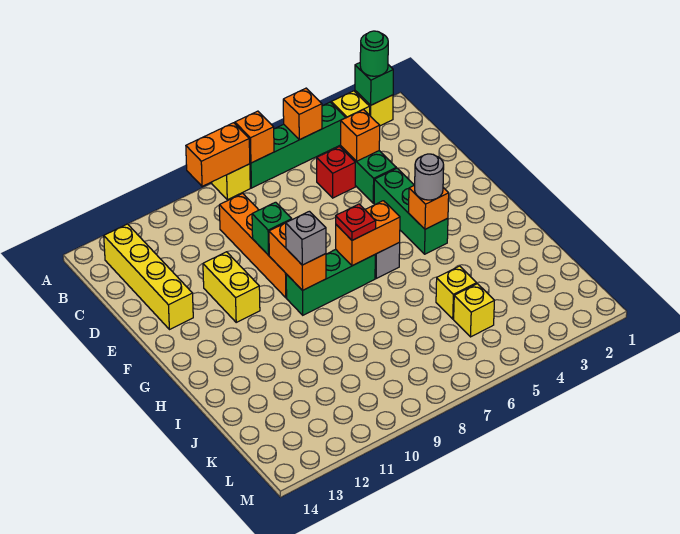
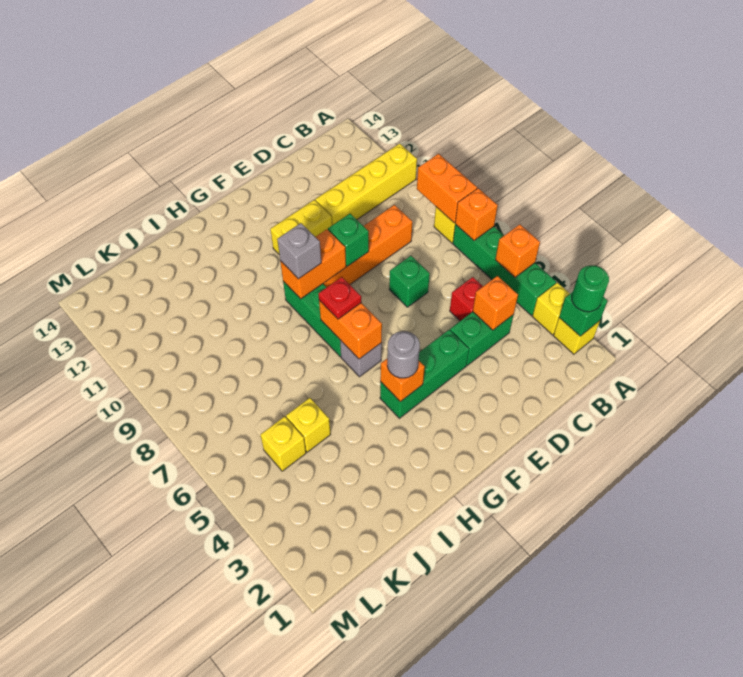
yellow brick B13:E13 level 1 -> yellow brick A11:D11 level 1
none -> green brick D7 level 1

